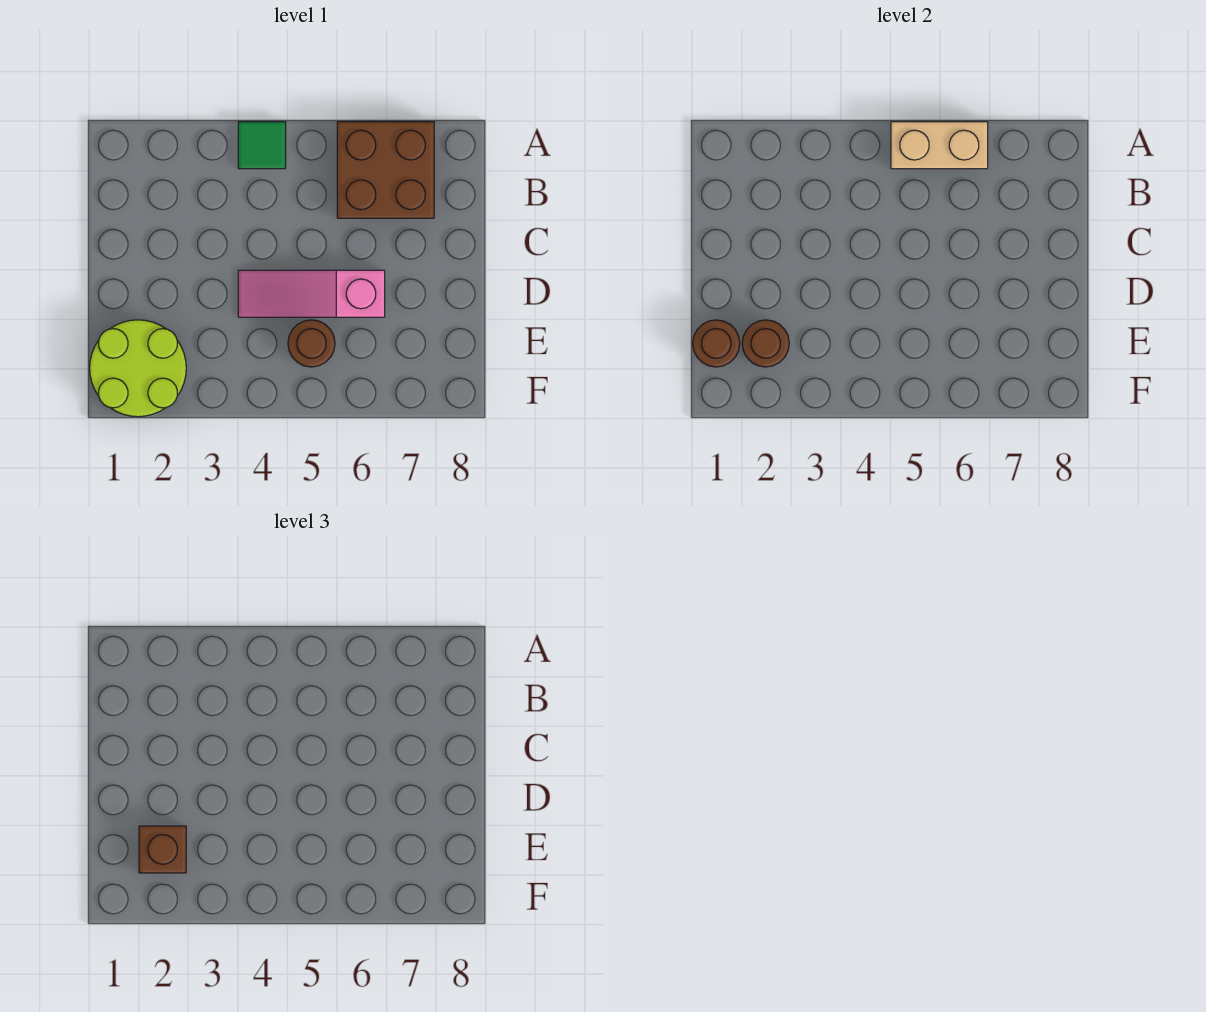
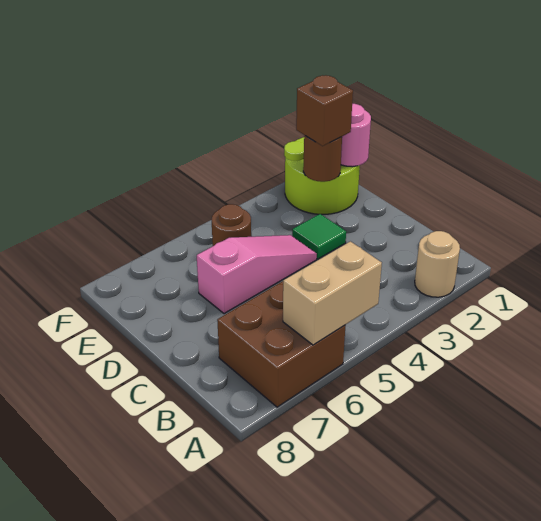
none -> tan round brick A2 level 1
green tile A4 level 1 -> green tile D3 level 1
brown round brick E1 level 2 -> pink round brick E1 level 2

